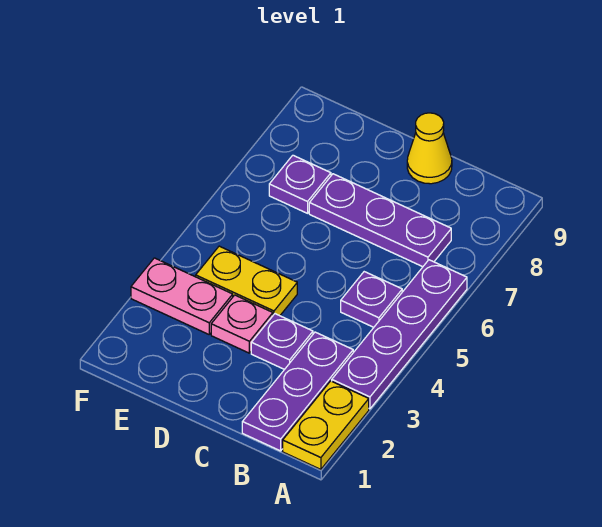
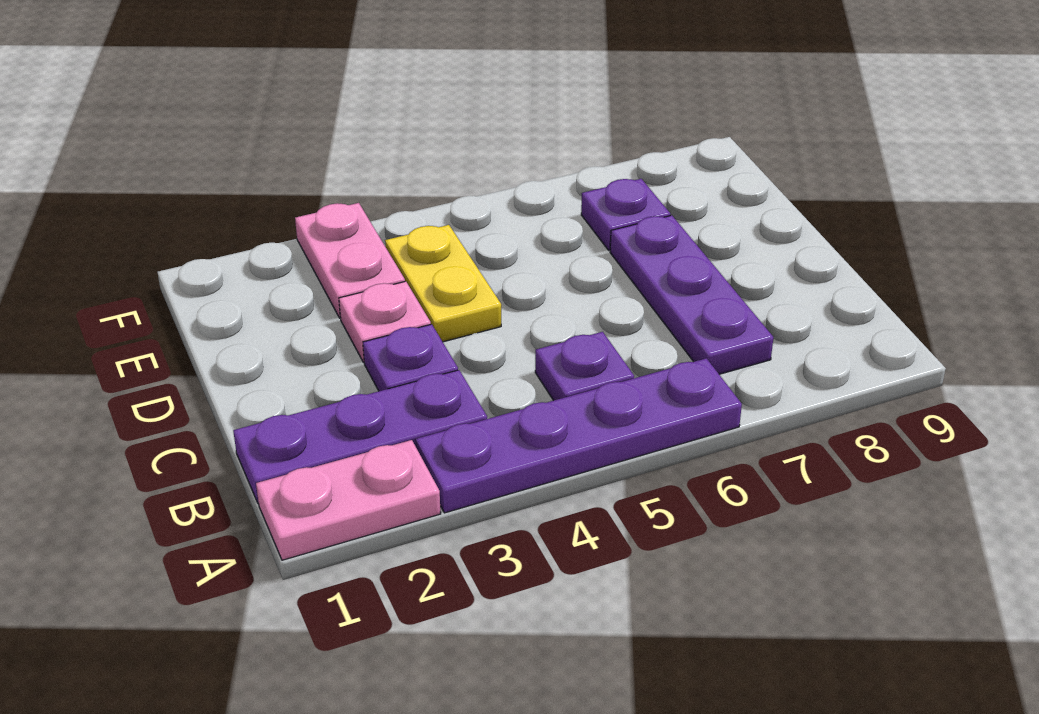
yellow plate A1:A2 level 1 -> pink plate A1:A2 level 1
yellow cone C9 level 1 -> none

